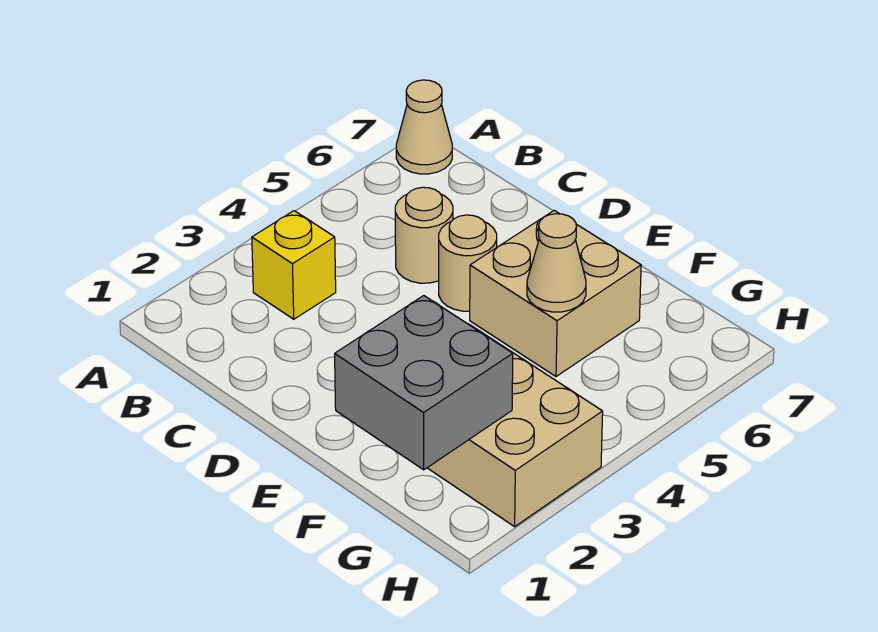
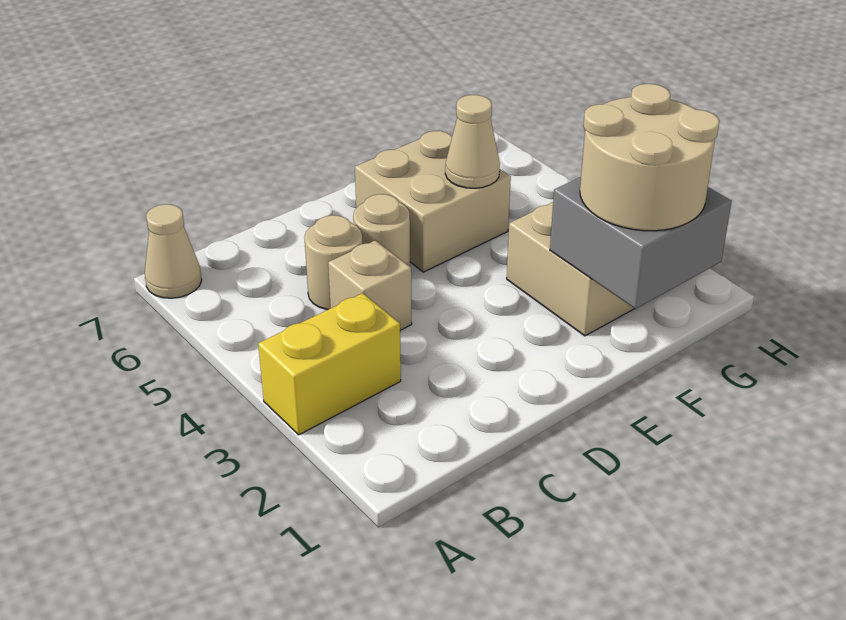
yellow brick B3 level 1 -> yellow brick A3:B3 level 1
none -> tan brick C4 level 1
none -> tan round brick F1:G2 level 3

